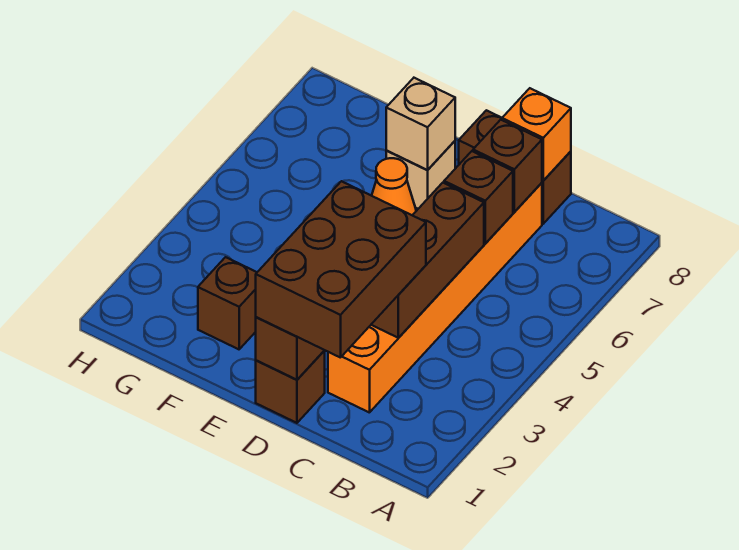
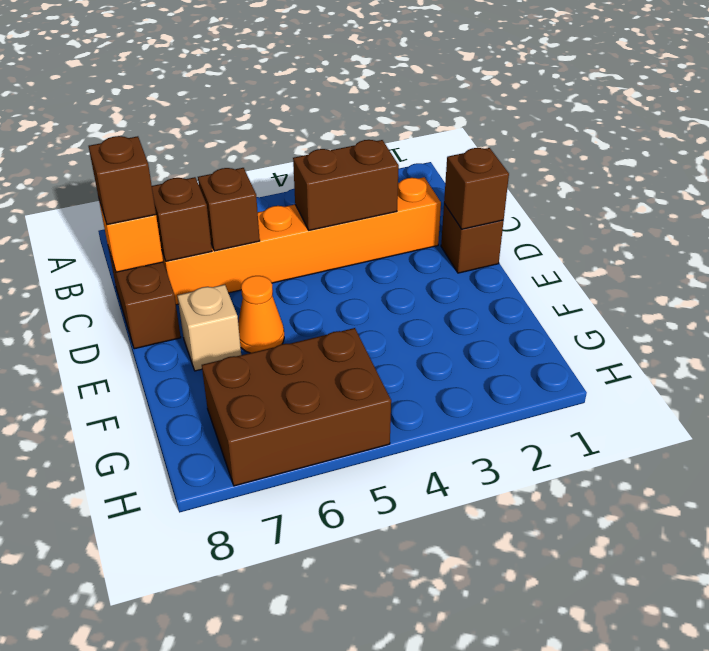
brown brick C1:D3 level 3 -> brown brick G5:H7 level 1
brown brick C3:C5 level 2 -> brown brick C3:C4 level 2
tan brick E7 level 2 -> none
brown brick F2 level 1 -> brown brick C8 level 3

